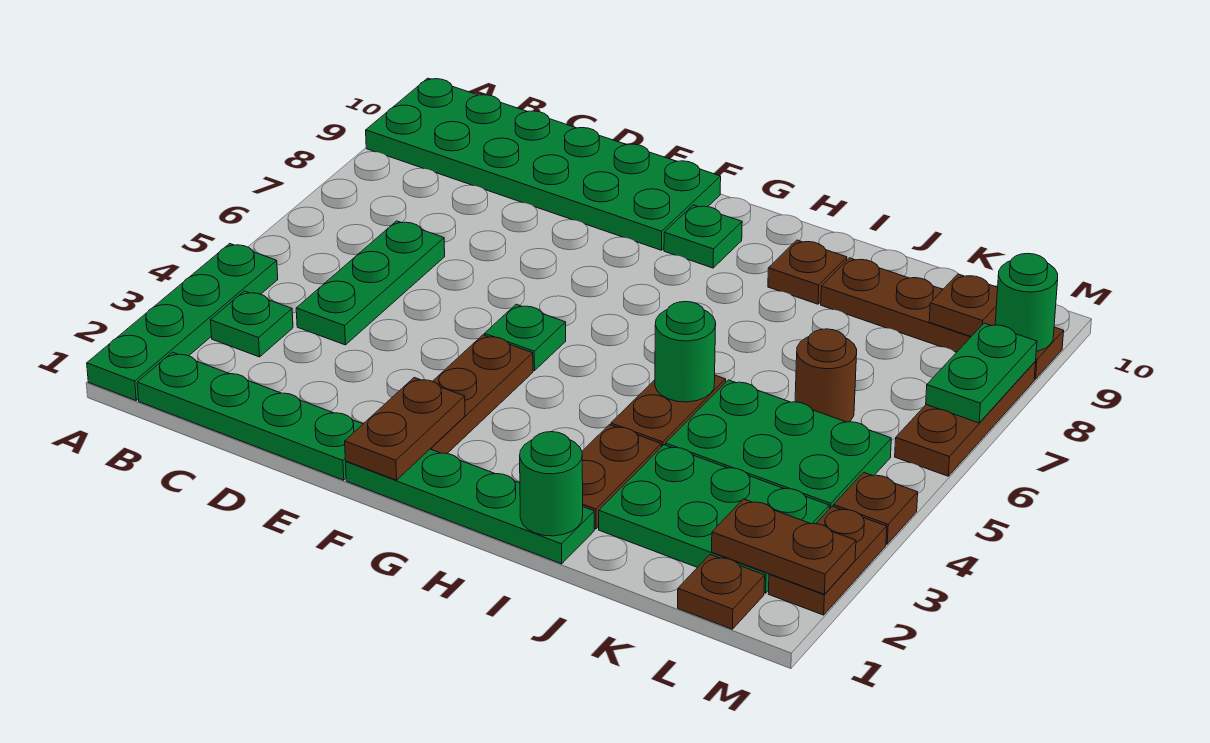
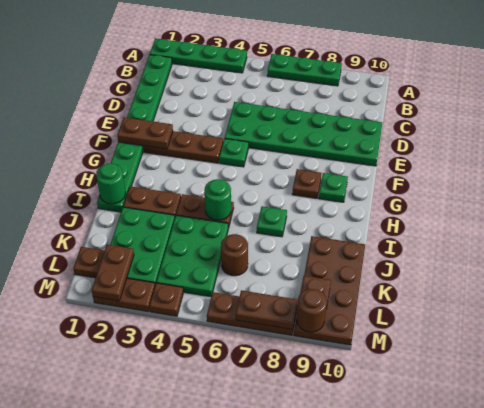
green plate A9:F10 level 1 -> green plate D5:E10 level 1
green plate B3 level 1 -> green plate I7 level 1
green plate C4:C6 level 1 -> green plate A6:A8 level 1
brown plate I9 level 1 -> brown plate G8 level 1
brown plate J9:M9 level 1 -> brown plate J9:M10 level 1
green plate M7:M8 level 2 -> brown plate M7:M8 level 2
green round brick M9 level 2 -> brown round brick M9 level 2

